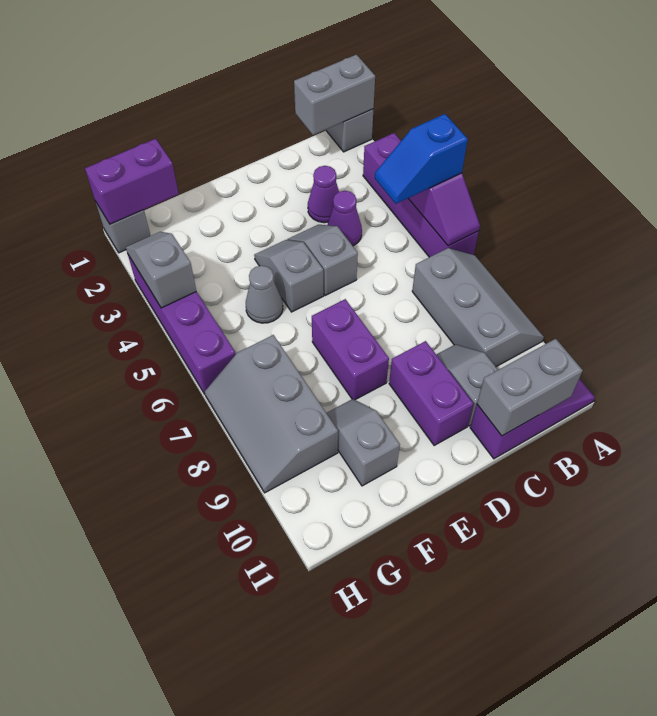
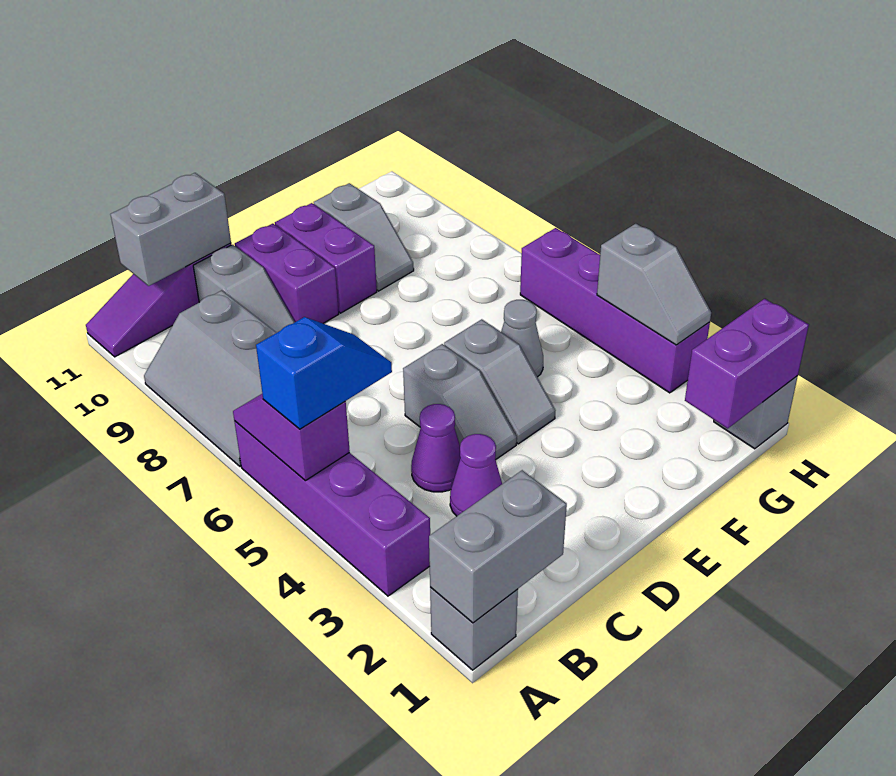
purple brick E7:E8 level 1 -> purple brick E9:E10 level 1
grey slope G7:H9 level 1 top G -> none

